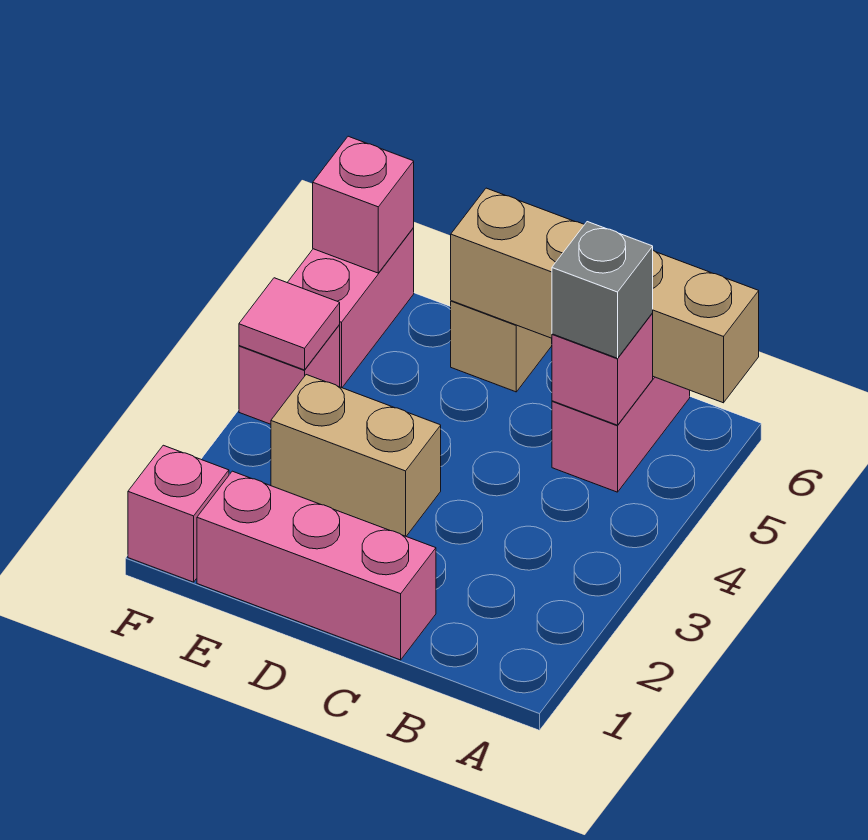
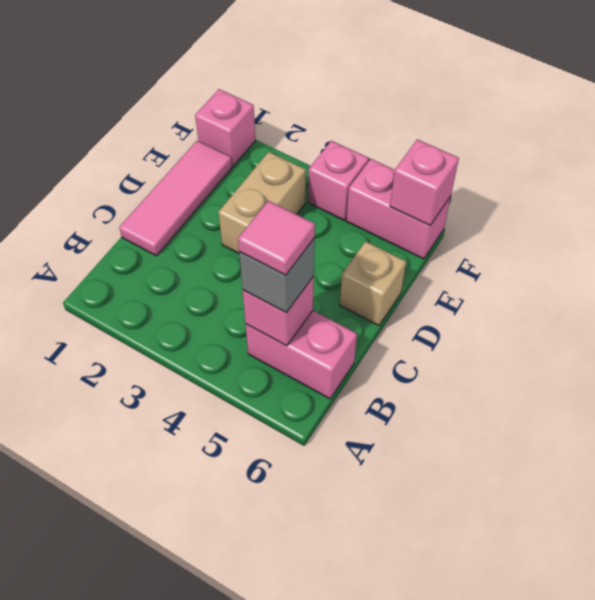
tan brick A6:D6 level 2 -> none
pink brick C1:E1 level 1 -> pink tile C1:E1 level 1
pink tile F4 level 2 -> pink tile B5 level 4

